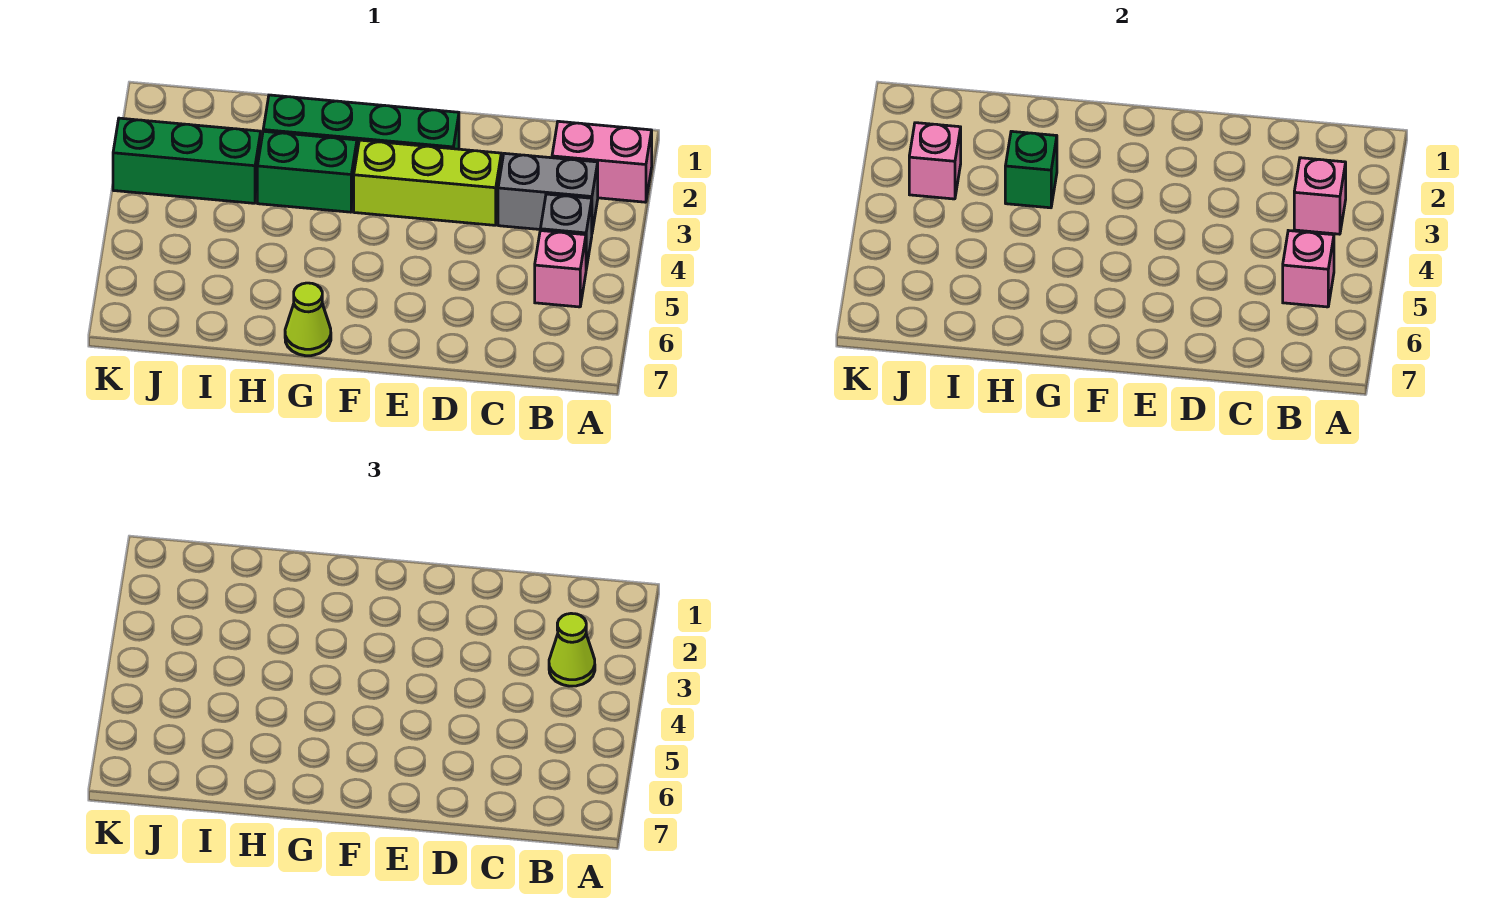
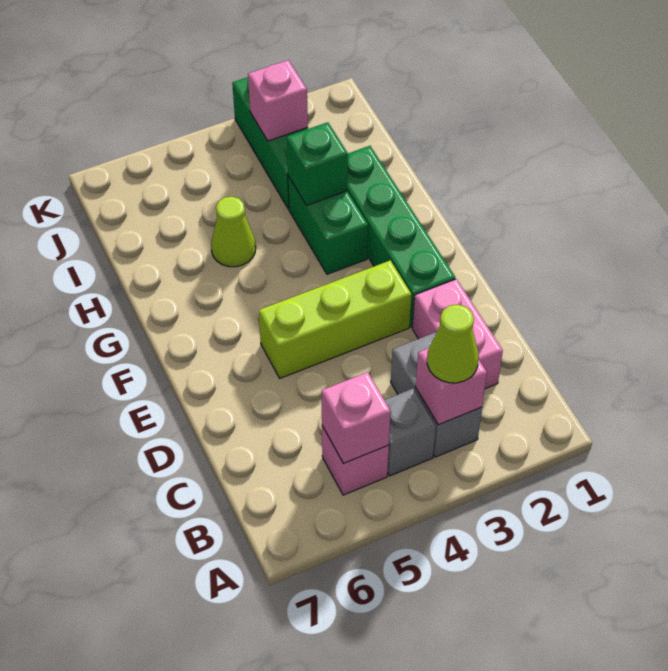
pink brick A2:B2 level 1 -> pink brick C2:D2 level 1
lime brick D3:F3 level 1 -> lime brick E3:E5 level 1
lime cone G7 level 1 -> lime cone H5 level 1

